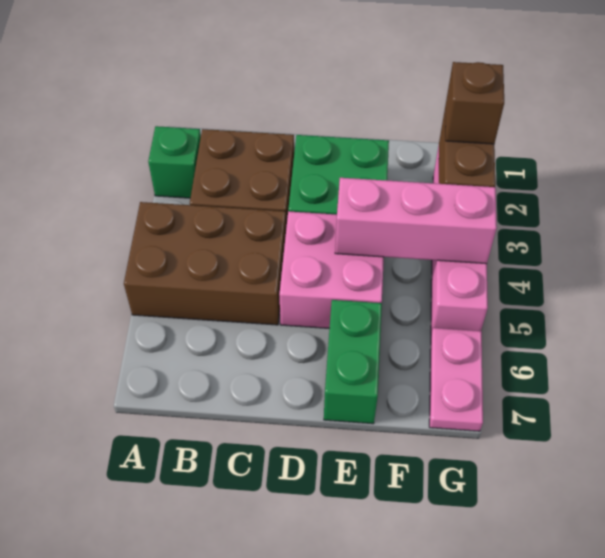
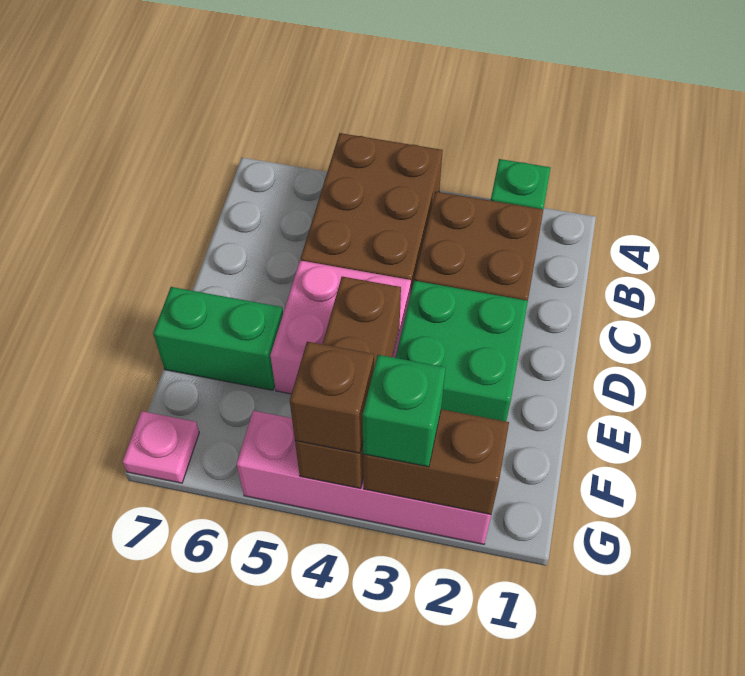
pink brick E4:G4 level 2 -> brown brick E4:G4 level 2
brown brick G2 level 3 -> brown brick G4 level 3
none -> green brick G3 level 3
pink plate G6:G7 level 1 -> pink plate G7 level 1

